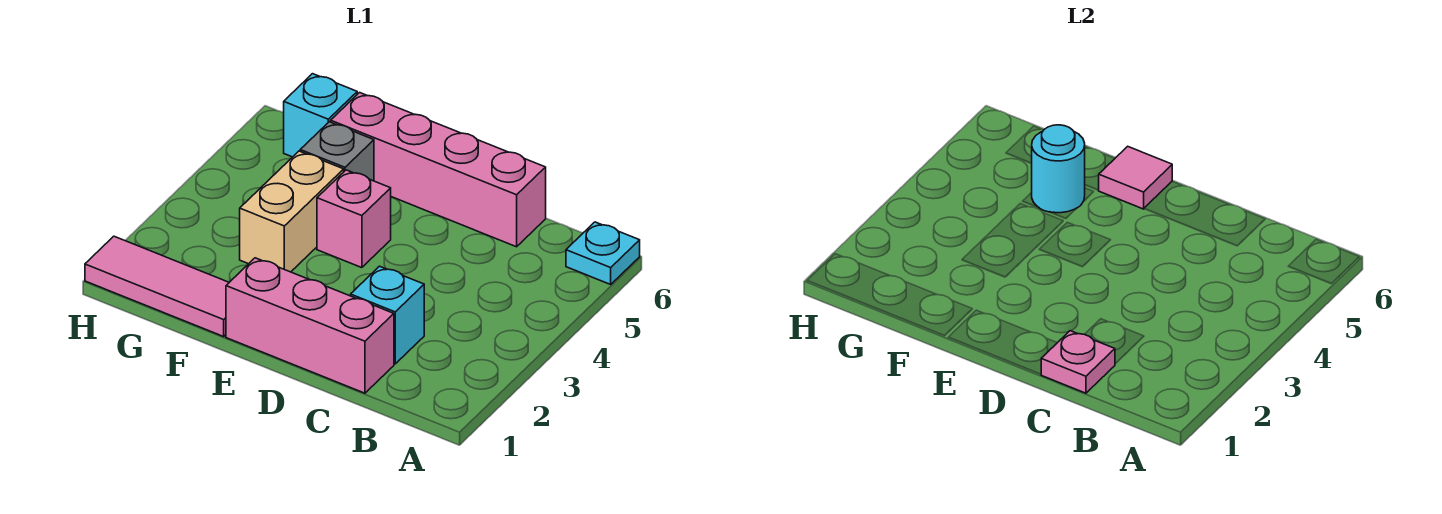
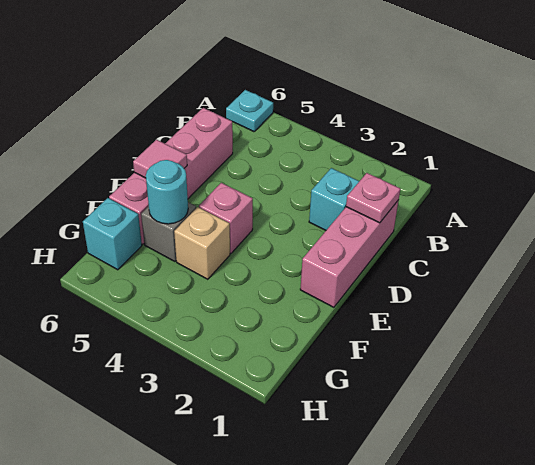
pink tile F1:H1 level 1 -> none
tan brick F3:F4 level 1 -> tan brick F4 level 1

